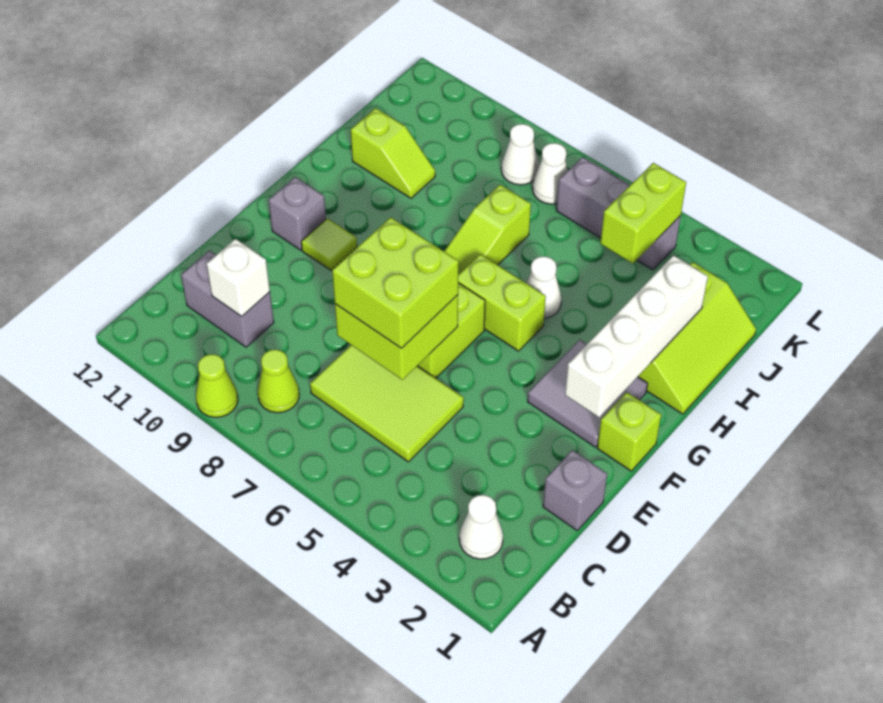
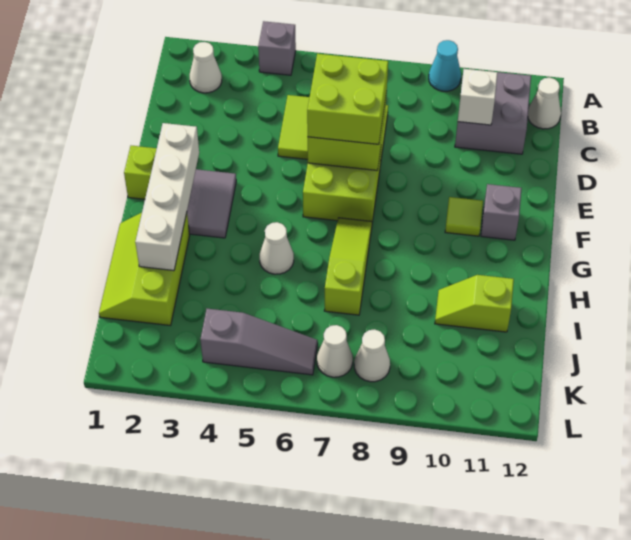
lime cone A9 level 1 -> cyan cone A9 level 1
lime cone B8 level 1 -> none
none -> white cone B12 level 1
grey brick C10:C11 level 1 -> grey brick B10:C11 level 1
grey brick D1 level 1 -> grey brick A4 level 1
lime brick G5:G6 level 1 -> none
lime brick J4:K4 level 2 -> none
grey brick K4:K6 level 1 -> grey slope K4:K6 level 1 top 4

